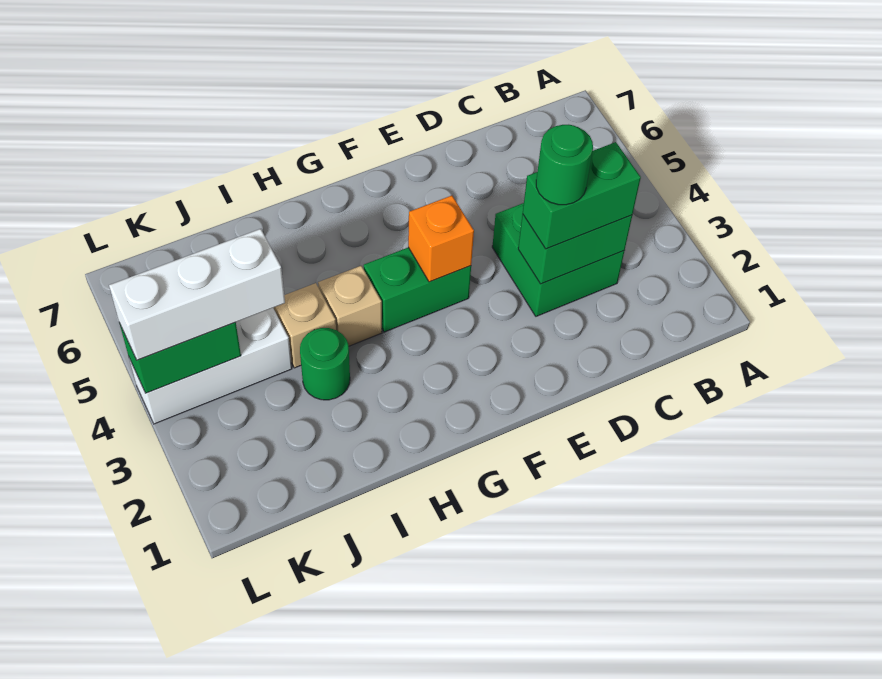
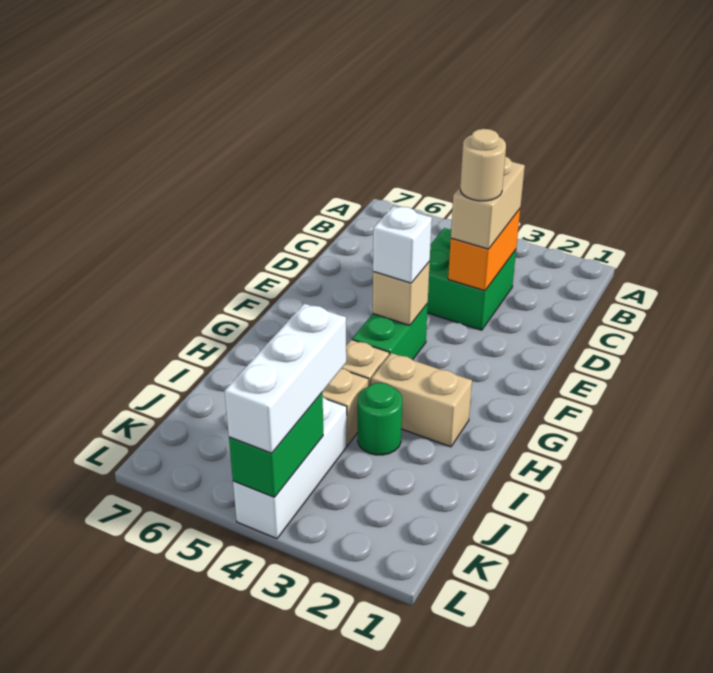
green brick C3:D3 level 2 -> orange brick C3:D3 level 2
green brick C3:D3 level 3 -> tan brick C3:D3 level 3
green round brick D3 level 4 -> tan round brick D3 level 4
orange brick F4 level 2 -> tan brick F4 level 2
none -> white brick F4 level 3
none -> tan brick H2:H3 level 1

